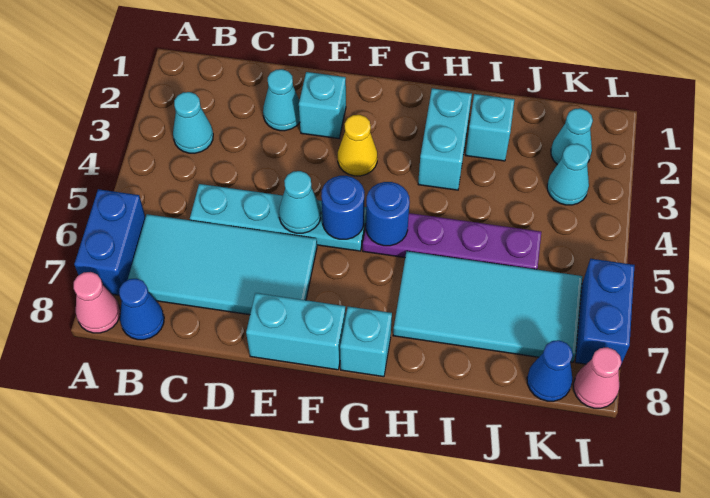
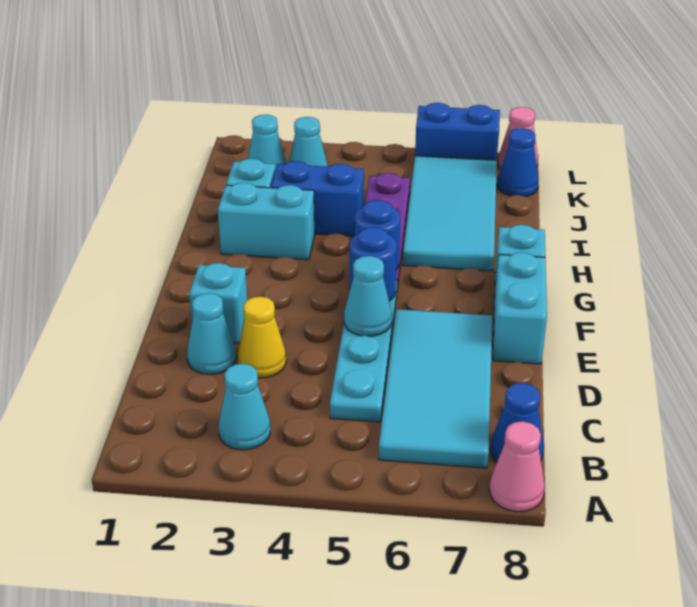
blue brick A6:A7 level 1 -> blue brick I3:I4 level 1
yellow cone F3 level 1 -> yellow cone D3 level 1

